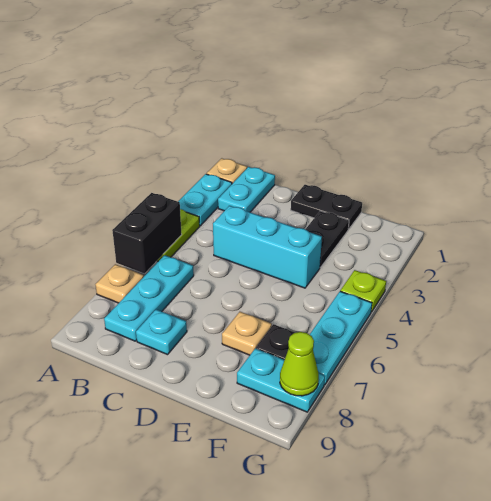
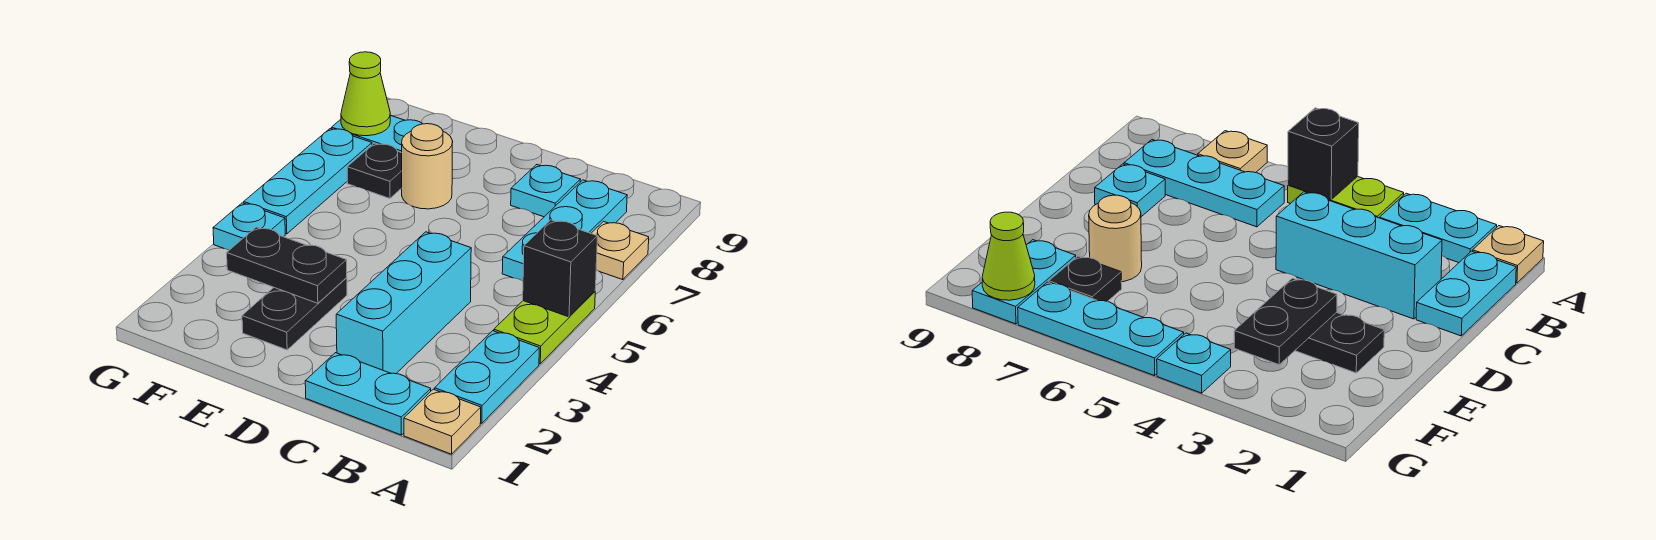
black brick A5:A6 level 2 -> black brick A5 level 2
cyan plate B1:B2 level 1 -> cyan plate B1:C1 level 1
cyan brick C4:E4 level 1 -> cyan brick C2:C4 level 1
black plate D1:E1 level 1 -> black plate E3:F3 level 2
tan plate E7 level 1 -> tan round brick E7 level 1
lime plate G4 level 1 -> cyan plate G4 level 1

